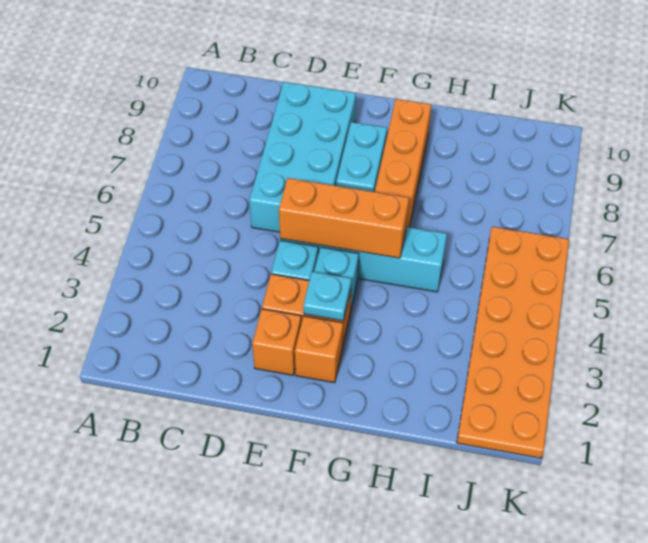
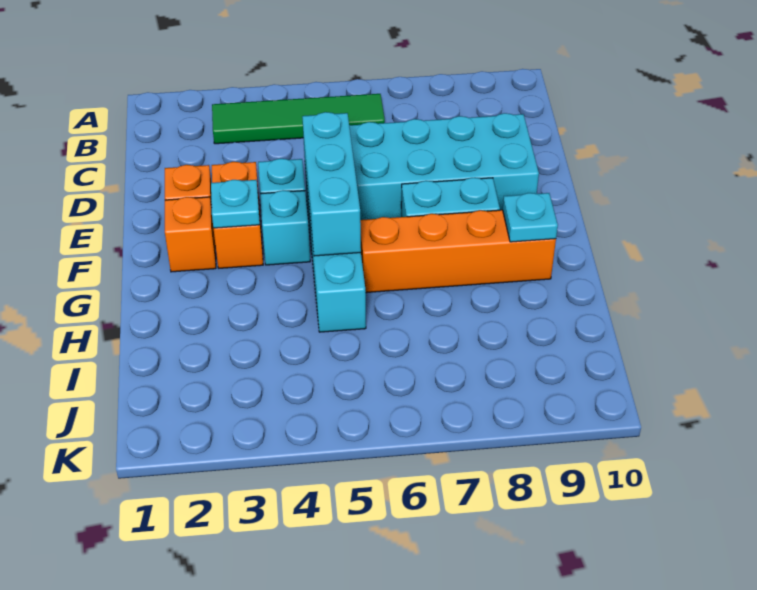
none -> green tile B3:B6 level 1
orange brick E5:G5 level 2 -> cyan brick E5:G5 level 2
none -> cyan plate G9 level 2
orange plate J1:K6 level 1 -> none

